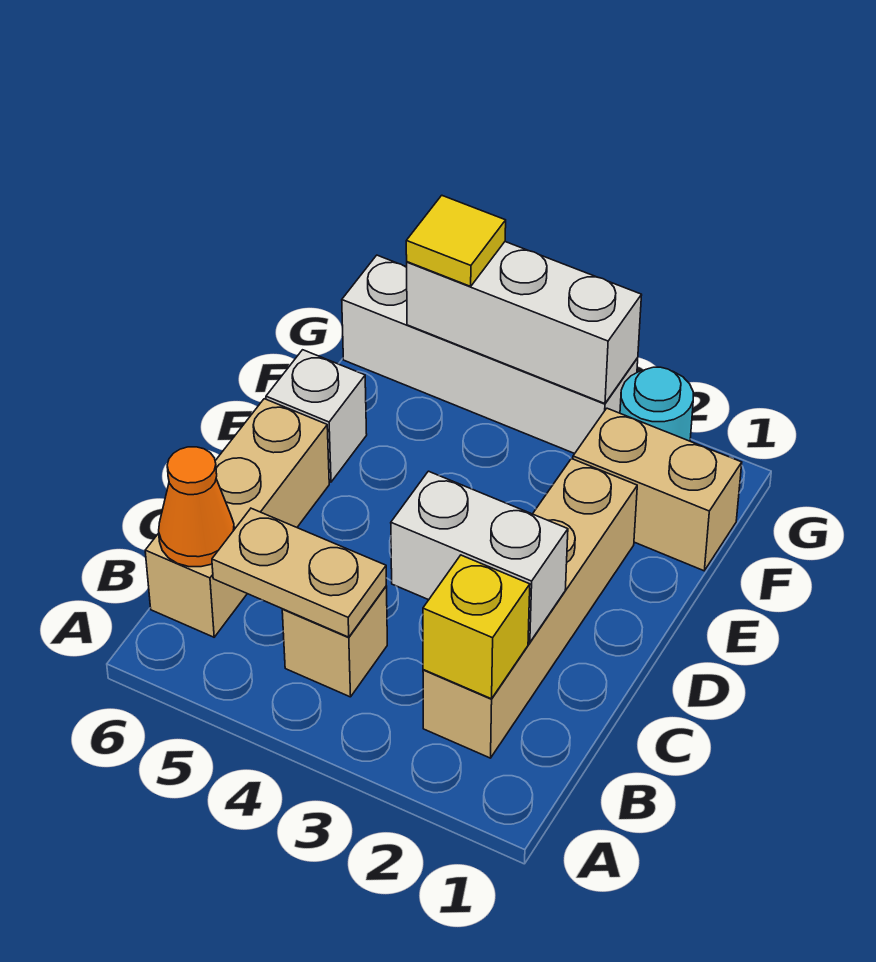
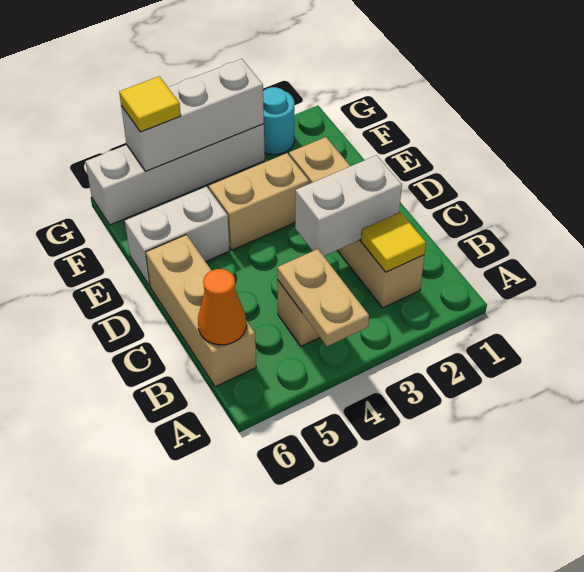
yellow brick B2 level 2 -> yellow tile B2 level 2
tan plate B4:B5 level 2 -> tan plate A4:B4 level 2
white brick E6 level 1 -> white brick E5:E6 level 1
tan brick F1:F2 level 1 -> tan brick E3:E4 level 1

